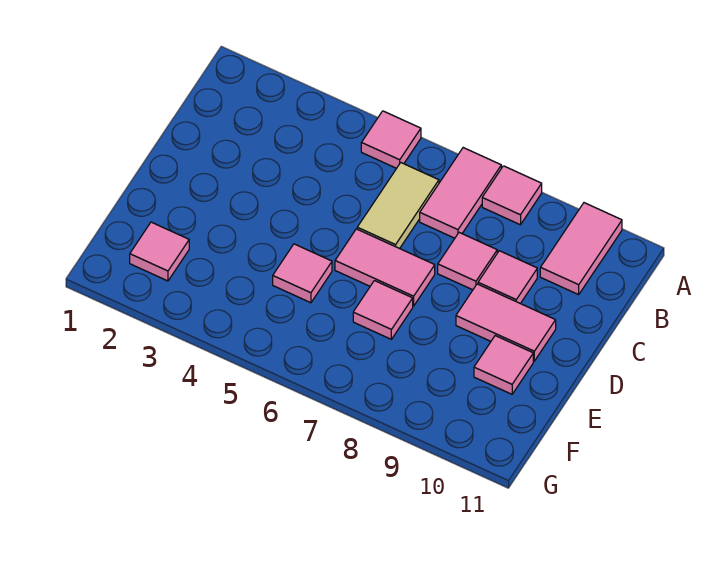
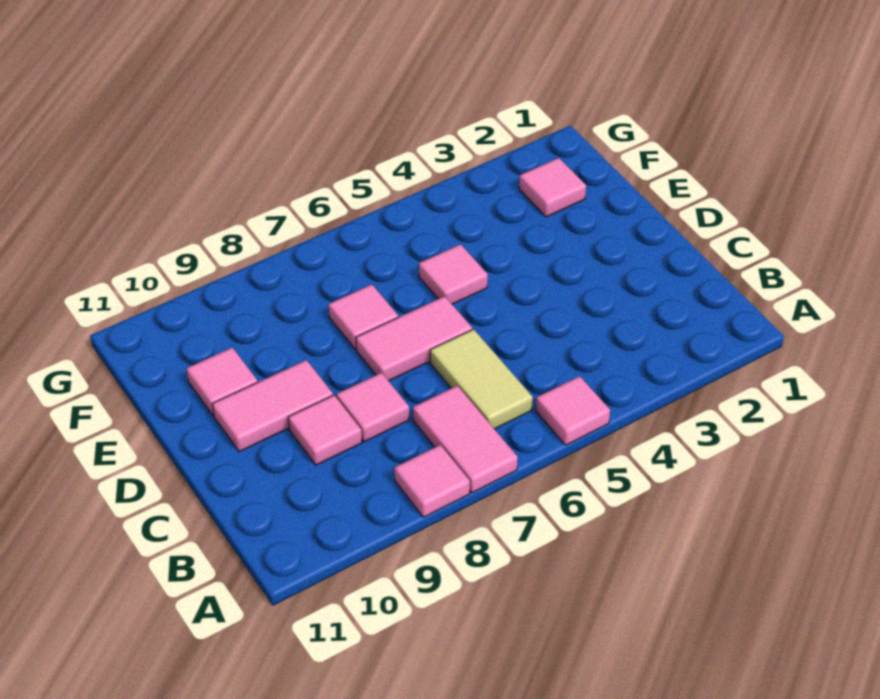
pink tile A10:B10 level 1 -> none

